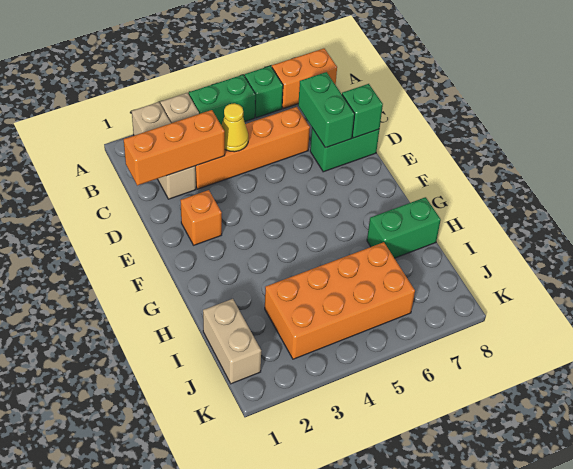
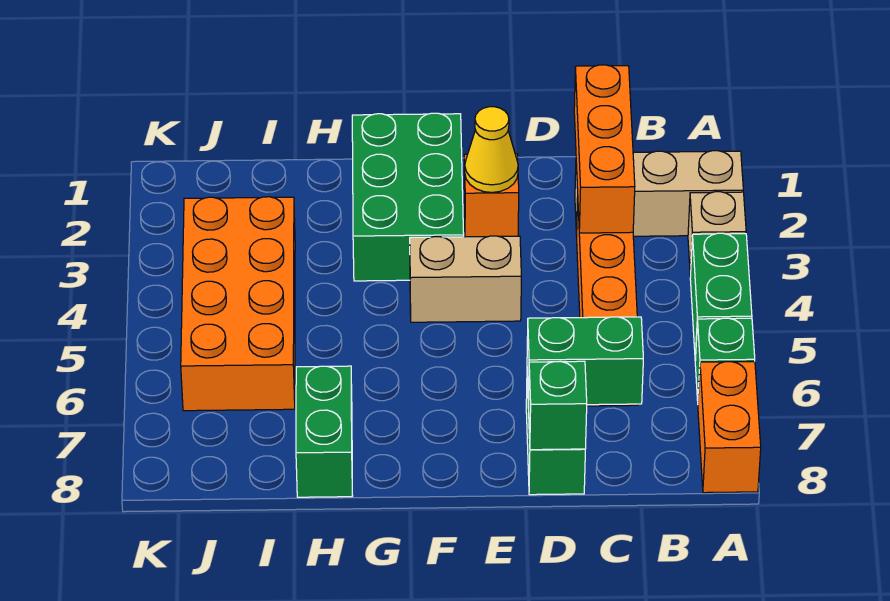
yellow cone C4 level 2 -> yellow cone E2 level 2
none -> green brick F1:G3 level 1
tan brick I1:J1 level 1 -> tan brick E4:F4 level 1

